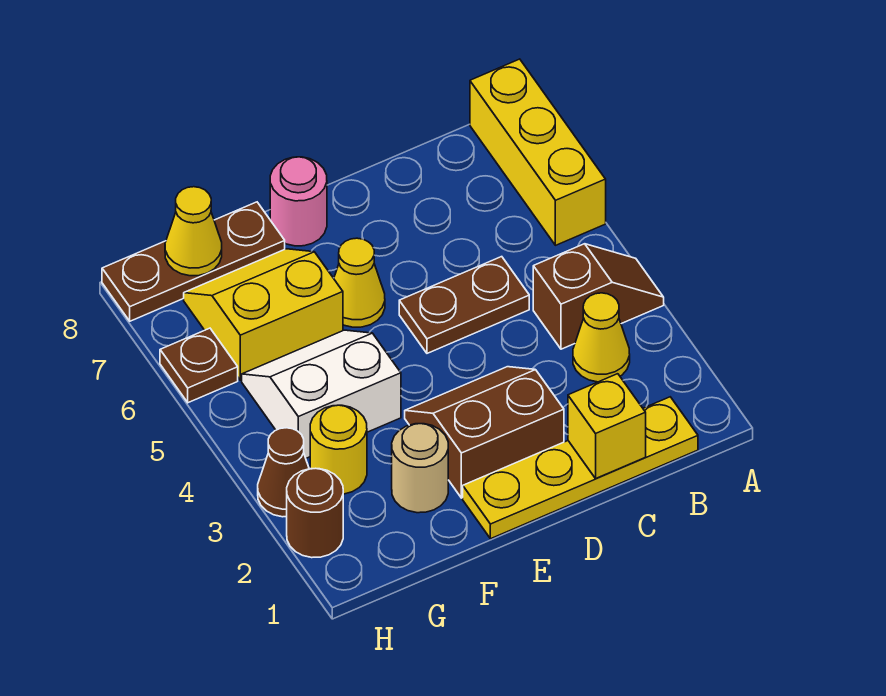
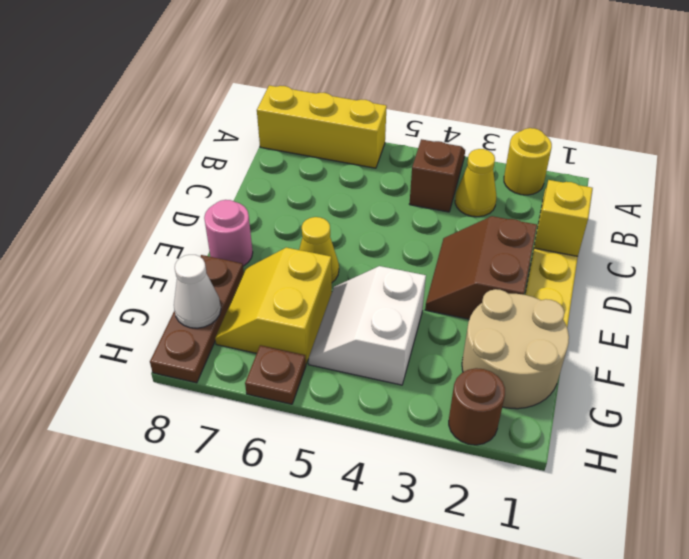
brown plate C5:D5 level 1 -> none
tan round brick F2 level 1 -> tan round brick F1:G2 level 1
yellow round brick G3 level 1 -> yellow round brick A2 level 1
yellow cone G8 level 2 -> white cone G8 level 2
brown cone H3 level 1 -> none

